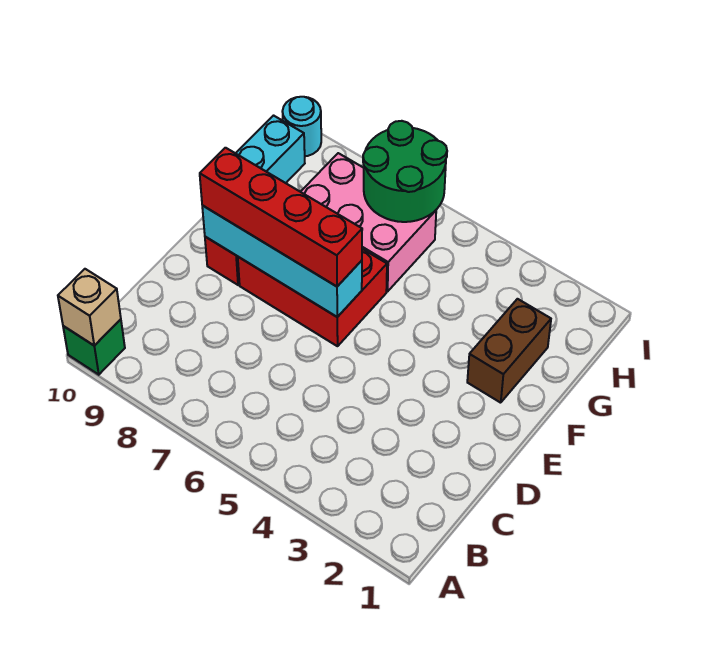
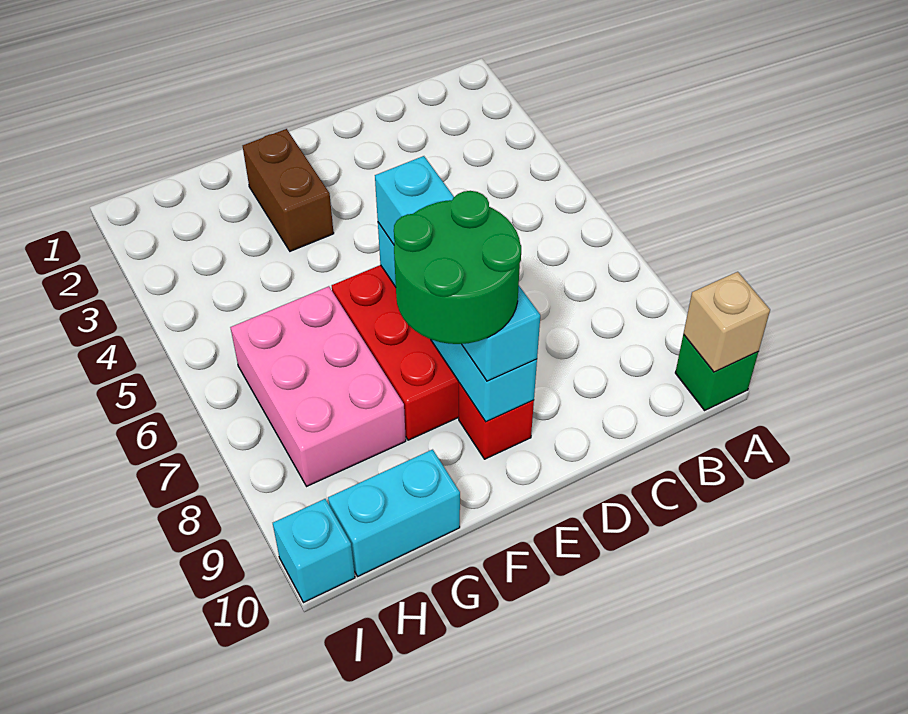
red brick E6:E9 level 3 -> cyan brick E6:E9 level 3
brown brick F2:G2 level 1 -> brown brick F2:F3 level 1
green round brick H6:I7 level 2 -> green round brick E8:F9 level 4
cyan round brick I10 level 1 -> cyan brick I10 level 1

